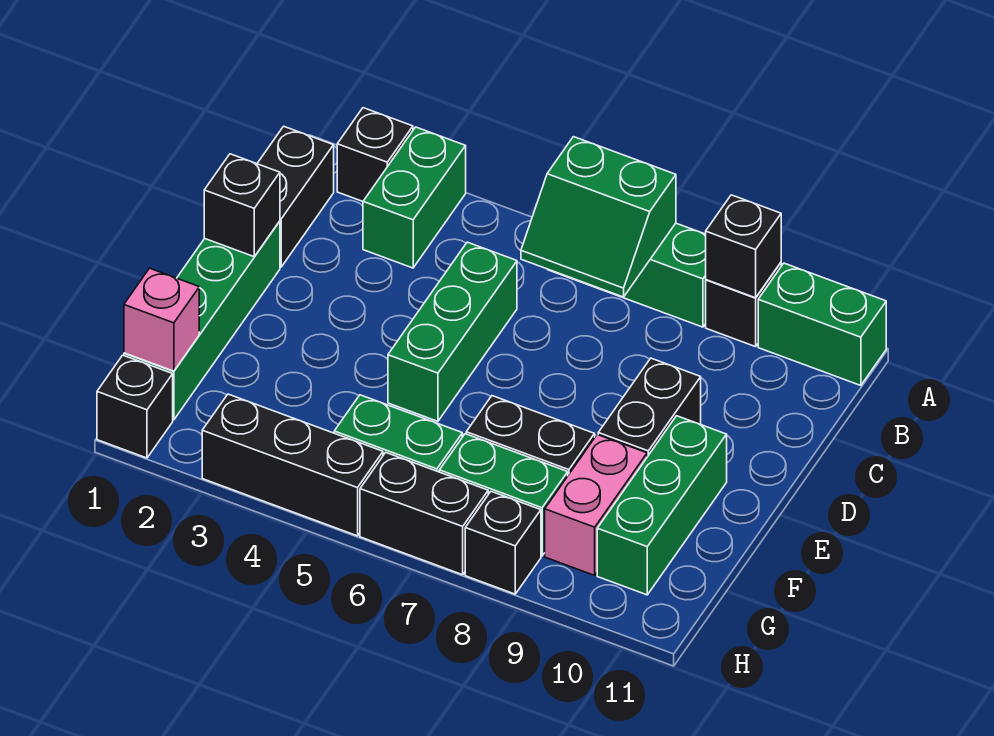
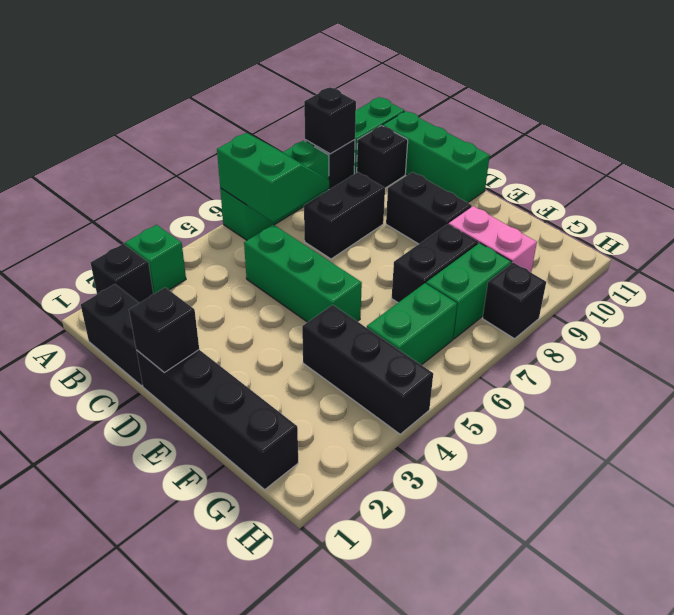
green brick A3:B3 level 1 -> green brick A3 level 1
green slope A6:B7 level 2 top A -> green slope A6:B7 level 2 top 6
green brick D1:G1 level 1 -> black brick D1:G1 level 1
green brick E10:G10 level 1 -> green brick B11:D11 level 1
pink brick G1 level 2 -> none
black brick H1 level 1 -> black brick B10 level 1
black brick H3:H5 level 1 -> black brick F4:H4 level 1
black brick H6:H7 level 1 -> black brick C7:C8 level 1

